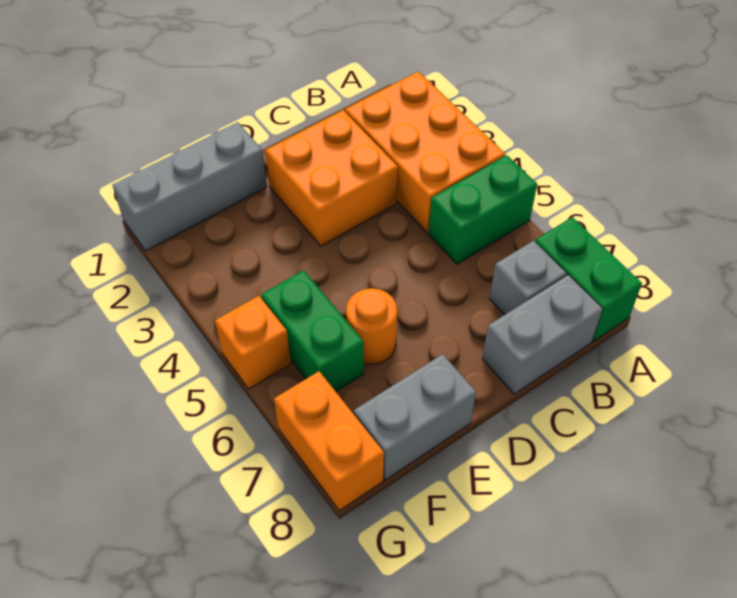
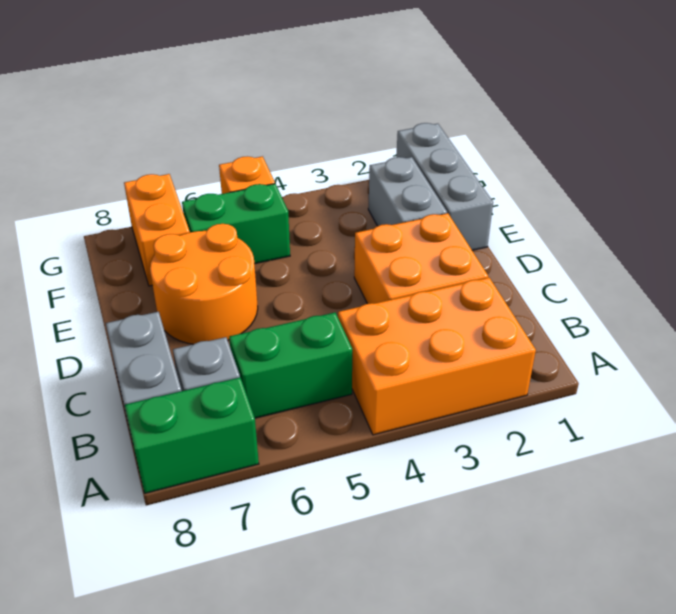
green brick A5:B5 level 1 -> green brick B5:B6 level 1
orange round brick E6 level 1 -> orange round brick D6:E7 level 1
grey brick E8:F8 level 1 -> grey brick E2:F2 level 1
orange brick G7:G8 level 1 -> orange brick F7:G7 level 1

